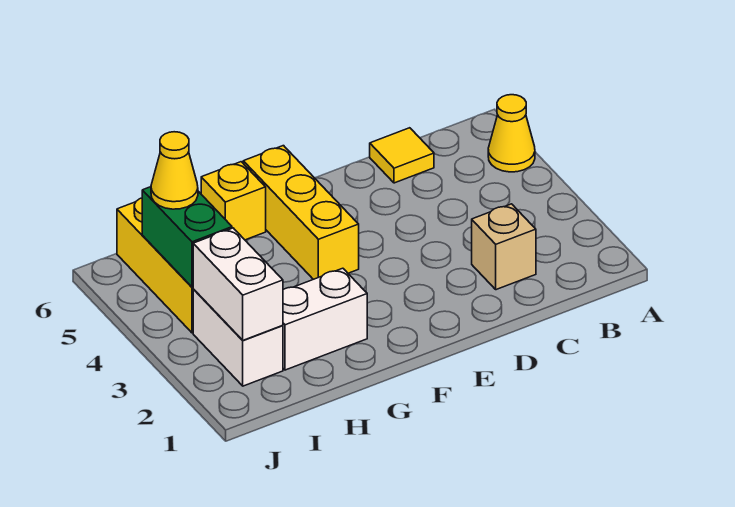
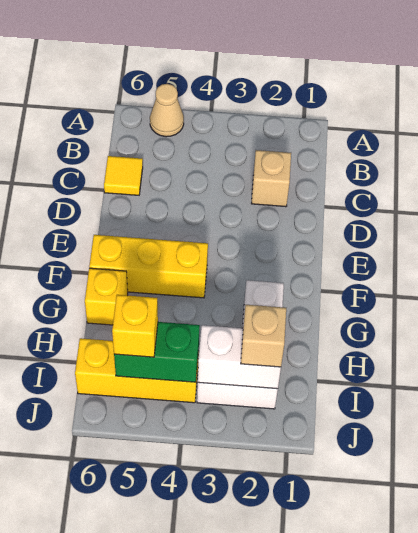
yellow cone A5 level 1 -> tan cone A5 level 1
none -> tan brick I2 level 3
yellow cone I5 level 3 -> yellow brick I5 level 3

